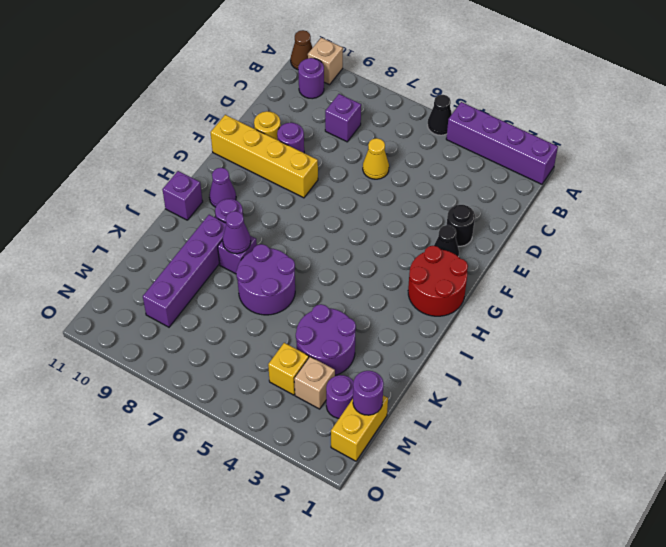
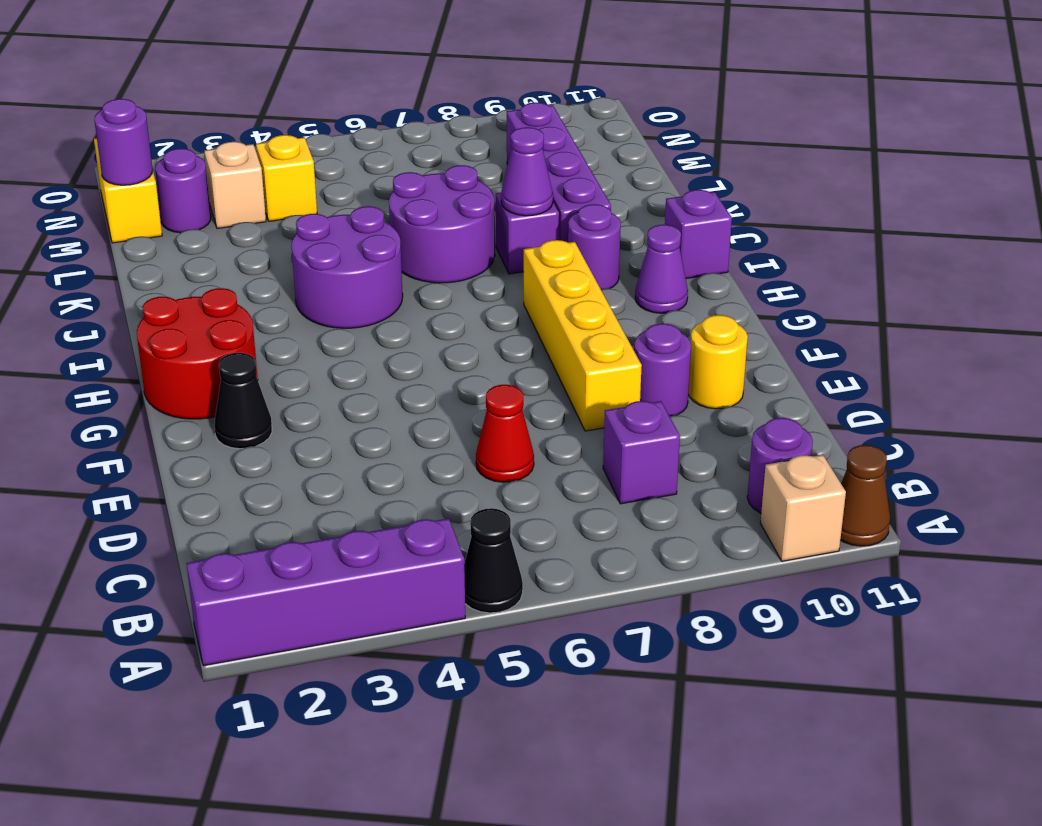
yellow cone D6 level 1 -> red cone D6 level 1
black round brick E2 level 1 -> none
yellow brick F8:F11 level 1 -> yellow brick E8:H8 level 1
purple round brick K3:L4 level 1 -> purple round brick I4:J5 level 1

